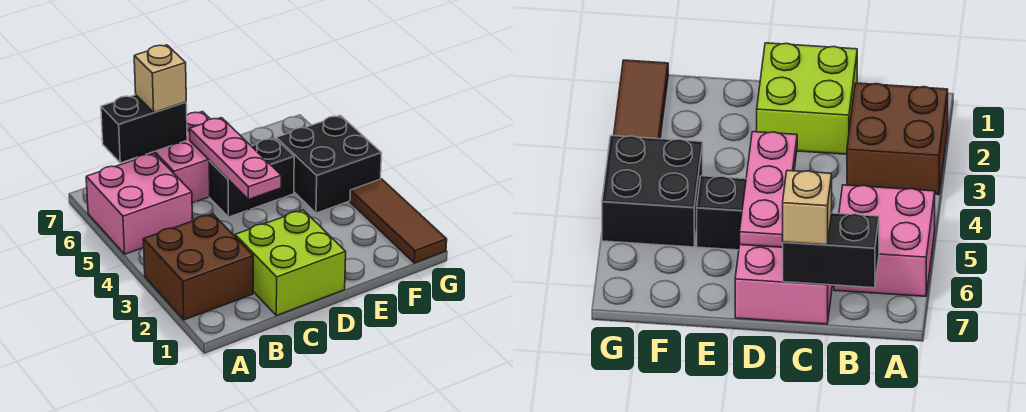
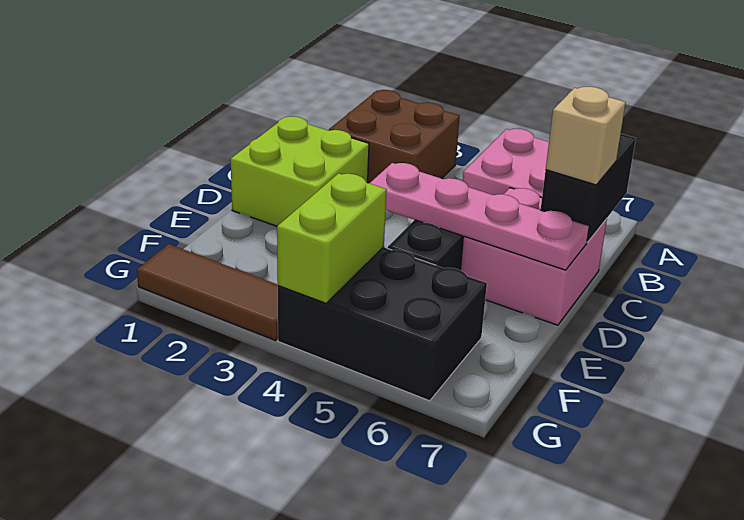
pink plate D4:D6 level 2 -> pink plate D4:D7 level 2
black brick F4:G5 level 1 -> black brick F4:G6 level 1
none -> lime brick F4:G4 level 2

